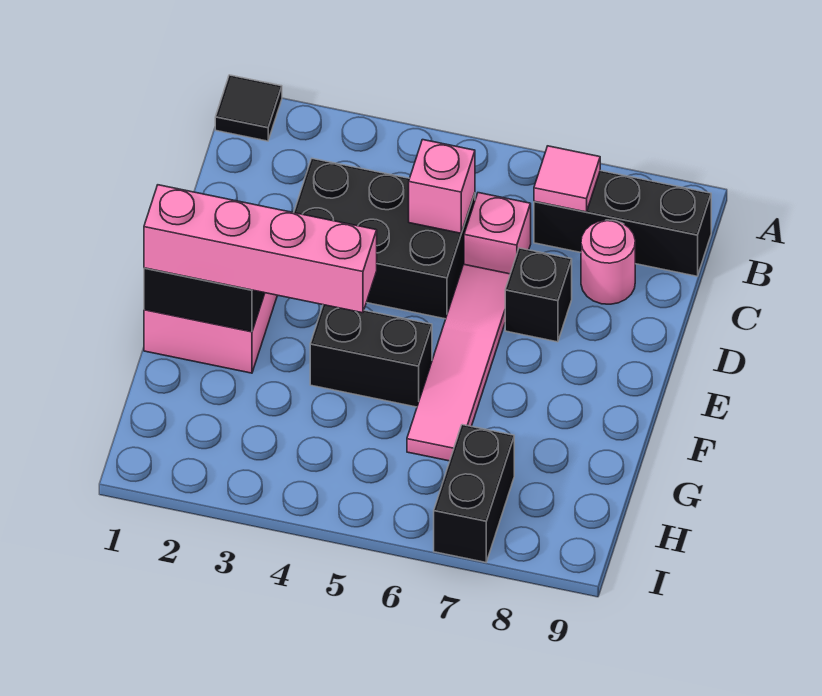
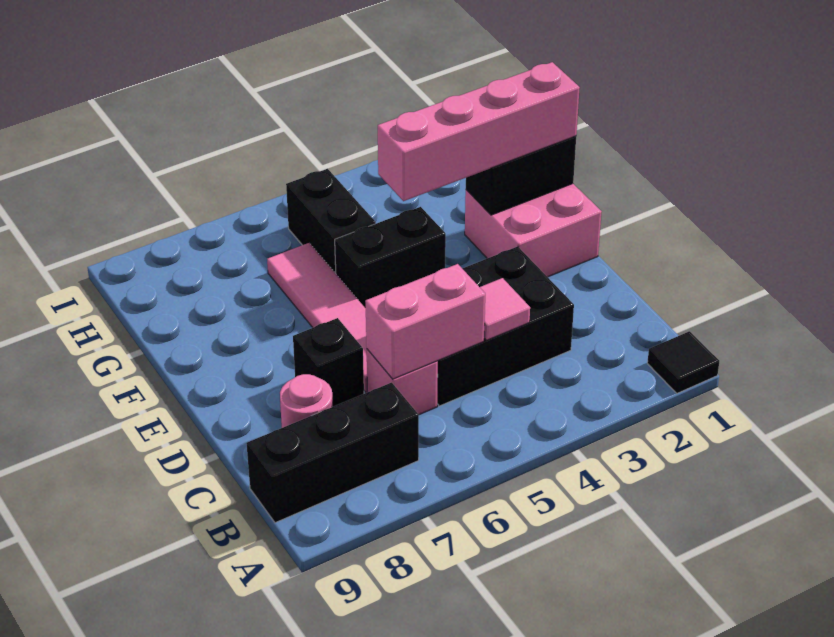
pink tile B7 level 2 -> pink tile C4 level 2
pink brick C5 level 2 -> pink brick C5:C6 level 2
black brick H7:I7 level 1 -> black brick G5:H5 level 1

